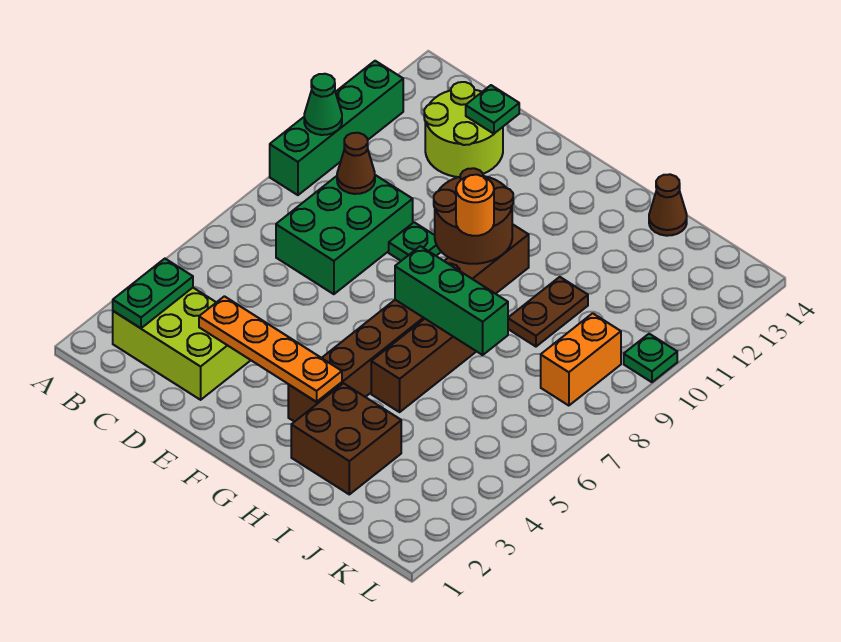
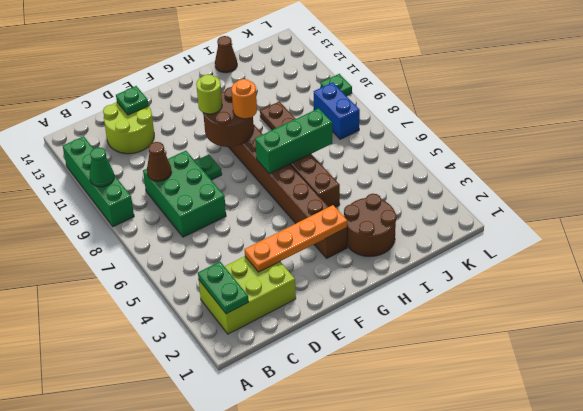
none -> lime round brick F10 level 3
brown brick H2:I3 level 1 -> brown round brick H2:I3 level 1
orange brick K8:K9 level 1 -> blue brick K8:K9 level 1

